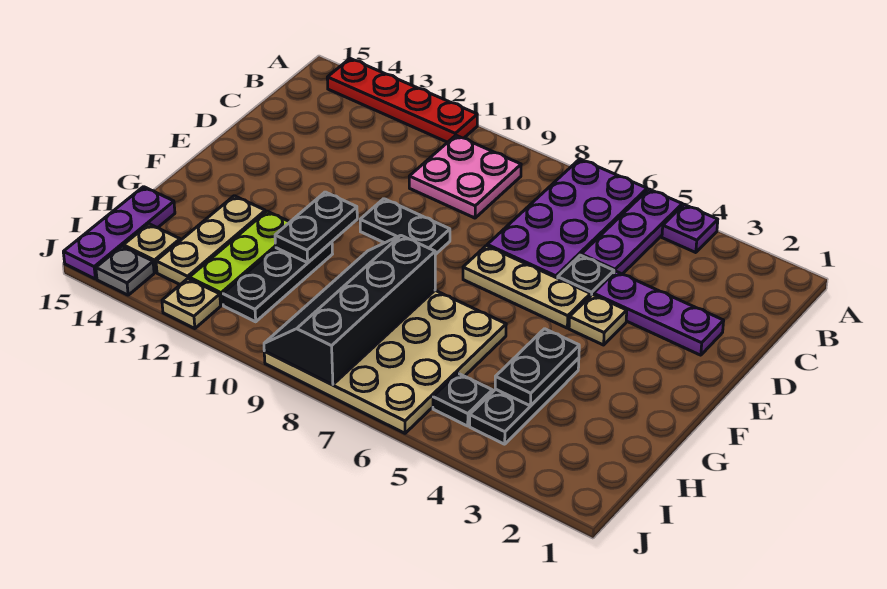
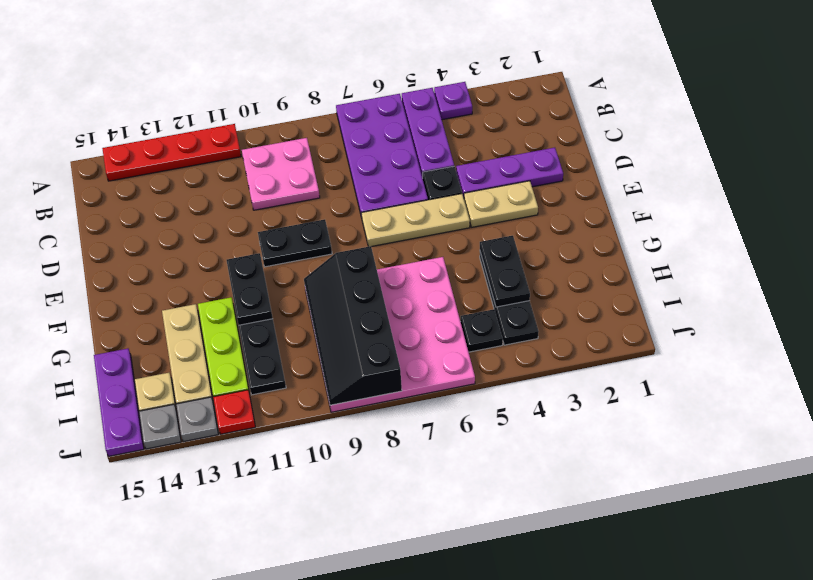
tan plate E4 level 1 -> tan plate E3:E4 level 1
tan plate G6:J9 level 1 -> pink plate G6:J9 level 1
tan plate J12 level 1 -> red plate J12 level 1
none -> grey plate J13 level 1

